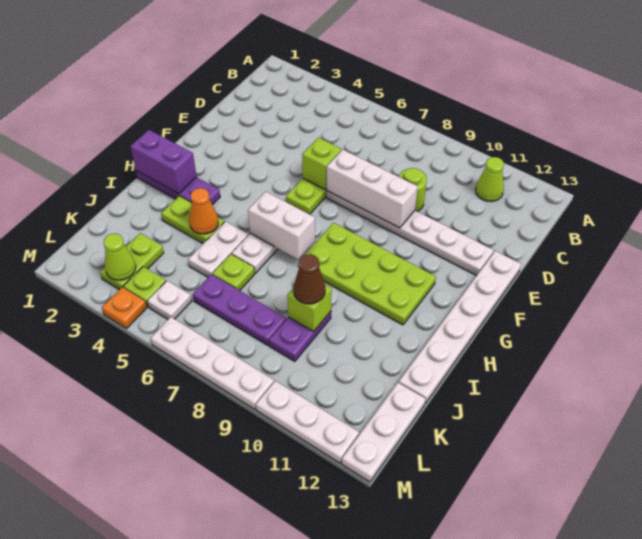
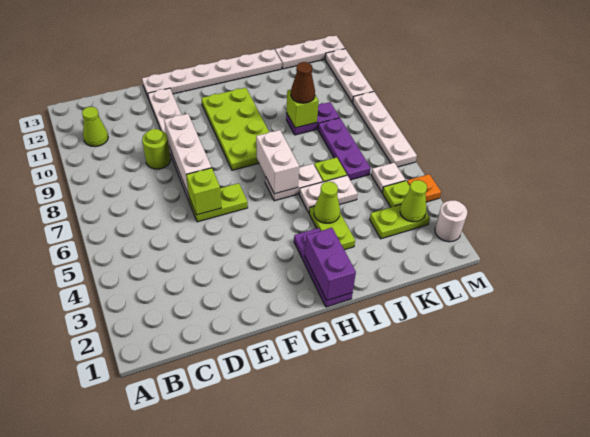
orange cone I4 level 2 -> lime cone I4 level 2
none -> white round brick M2 level 1

